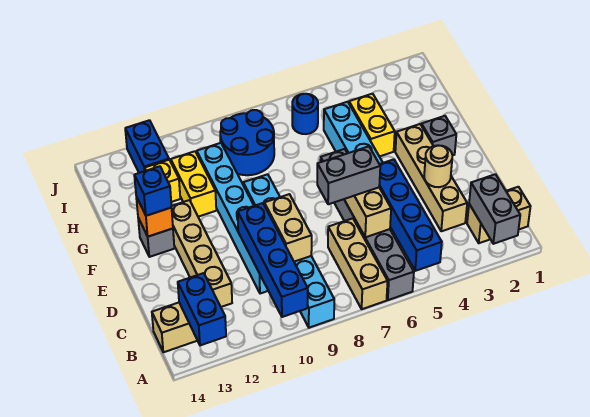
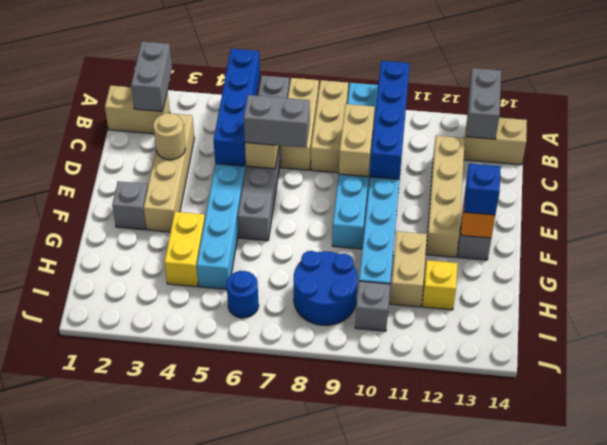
none -> tan brick A8:C8 level 1
blue brick A13:B13 level 2 -> grey brick A13:B13 level 2
yellow brick G11:H11 level 1 -> tan brick G11:H11 level 1
none -> grey brick I10 level 1
blue brick I12:J12 level 1 -> none

